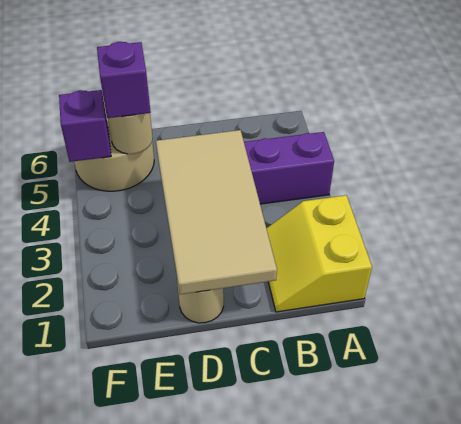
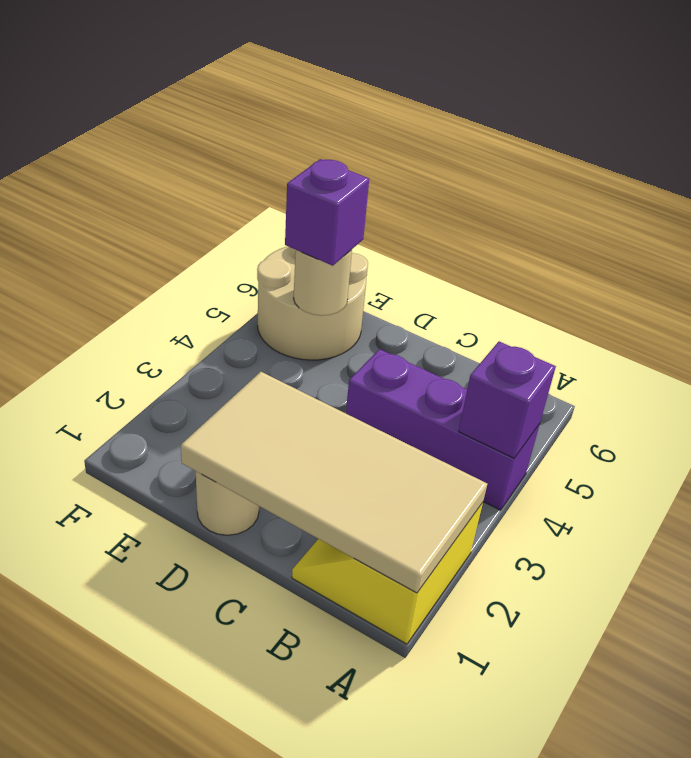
tan tile C1:D4 level 2 -> tan tile A1:D2 level 2
purple brick F5 level 2 -> purple brick A4 level 2

